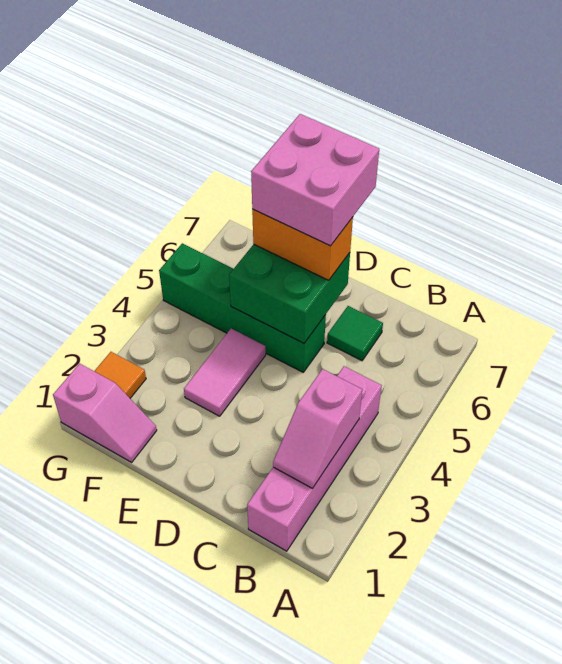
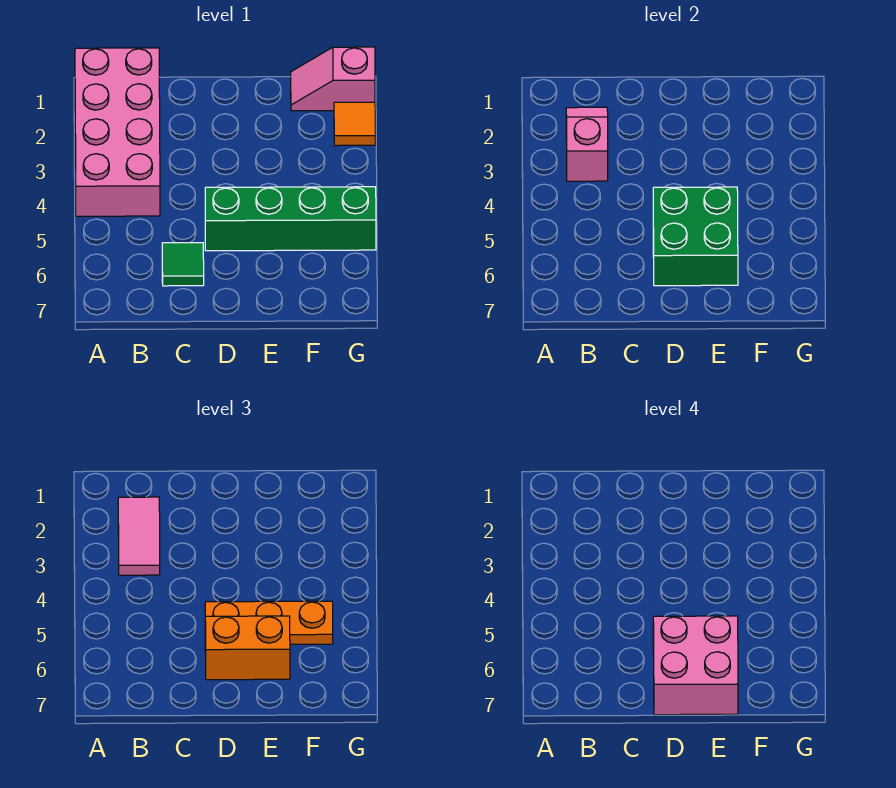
pink brick B1:B4 level 1 -> pink brick A1:B4 level 1
none -> orange plate D5:F5 level 3
pink tile E3:E4 level 1 -> pink tile B2:B3 level 3

